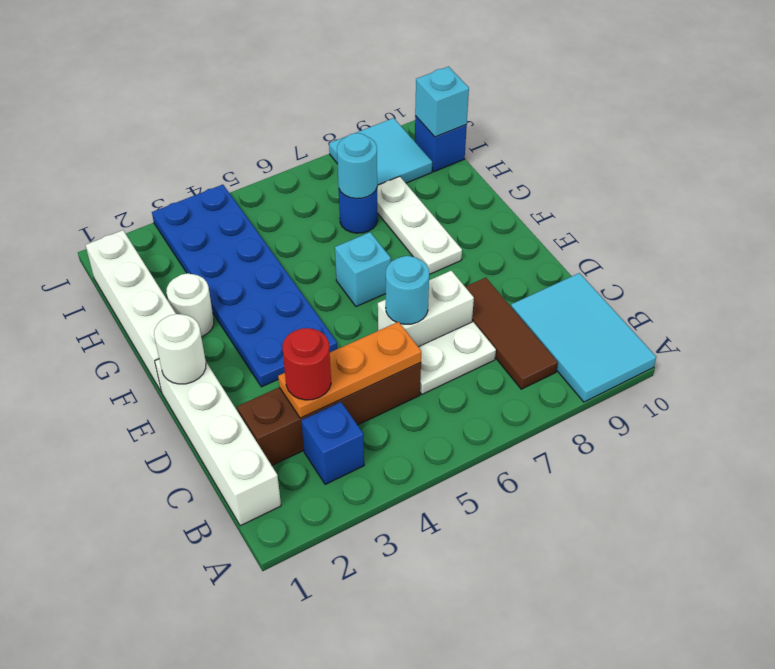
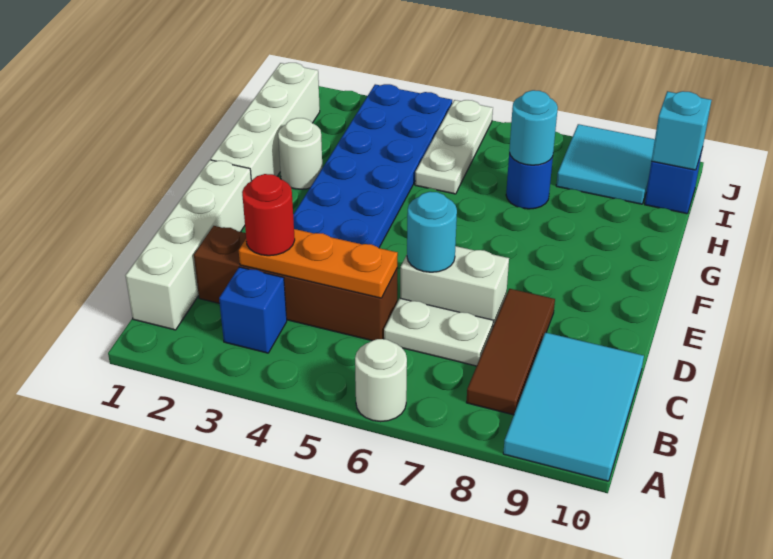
white round brick E1 level 2 -> white round brick A6 level 1
cyan brick F6 level 1 -> none
white plate F8:H8 level 1 -> white plate H5:J5 level 1

